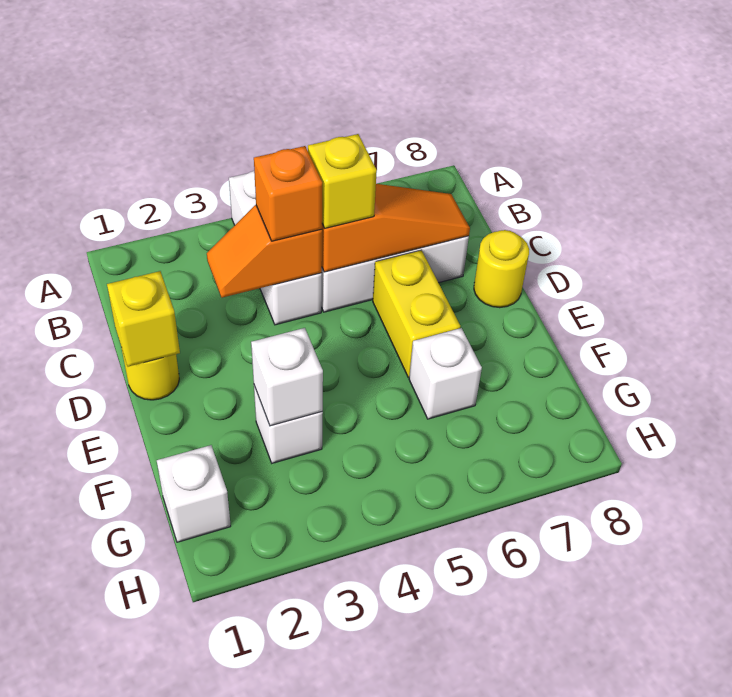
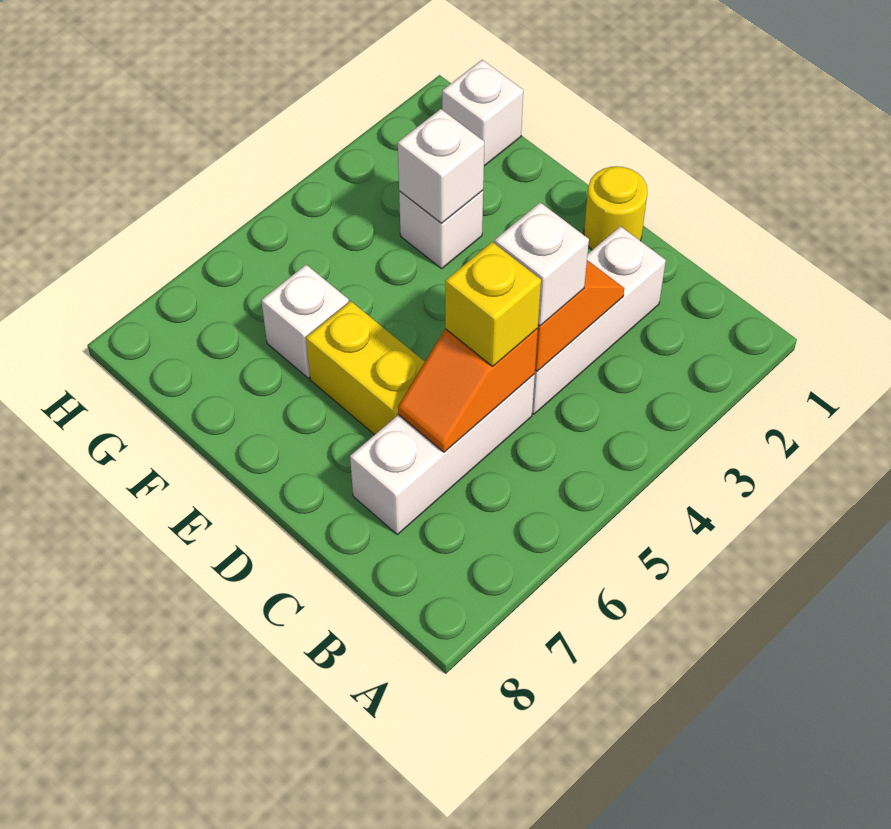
white brick A4:C4 level 1 -> white brick C2:C4 level 1
orange brick C4 level 3 -> white brick C4 level 3
orange slope C5:C7 level 2 top 5 -> orange slope C5:C6 level 2 top 5
yellow brick D1 level 2 -> none
yellow round brick D8 level 1 -> none

